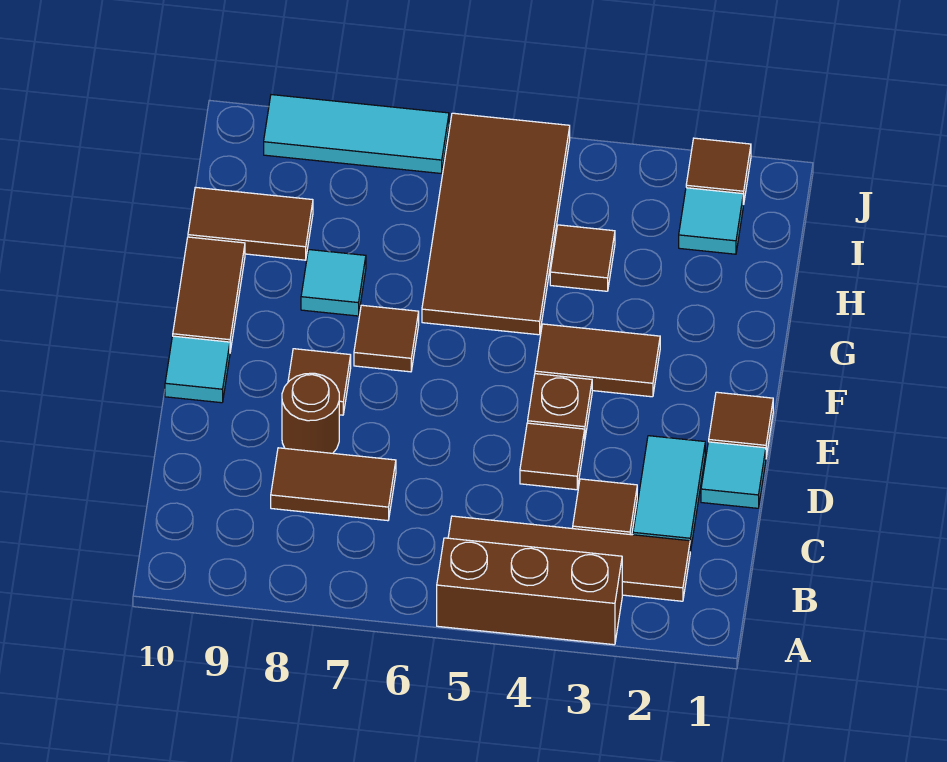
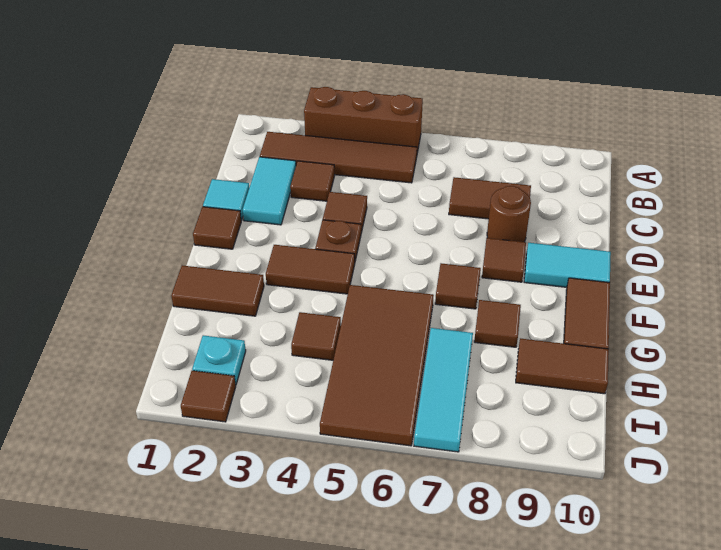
cyan tile E10 level 1 -> cyan tile E9:E10 level 1
none -> brown tile G1:G2 level 1
cyan tile G8 level 1 -> brown tile G8 level 1
cyan tile I2 level 1 -> cyan plate I2 level 1
cyan tile J7:J9 level 1 -> cyan tile H7:J7 level 1

